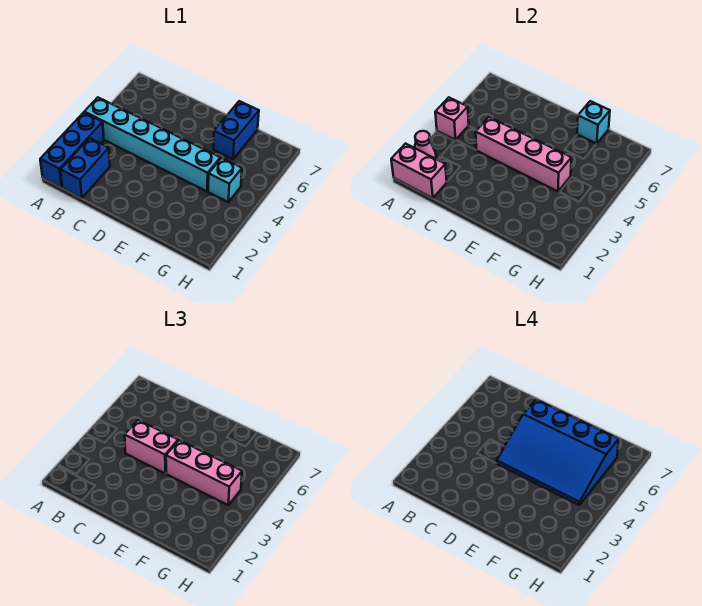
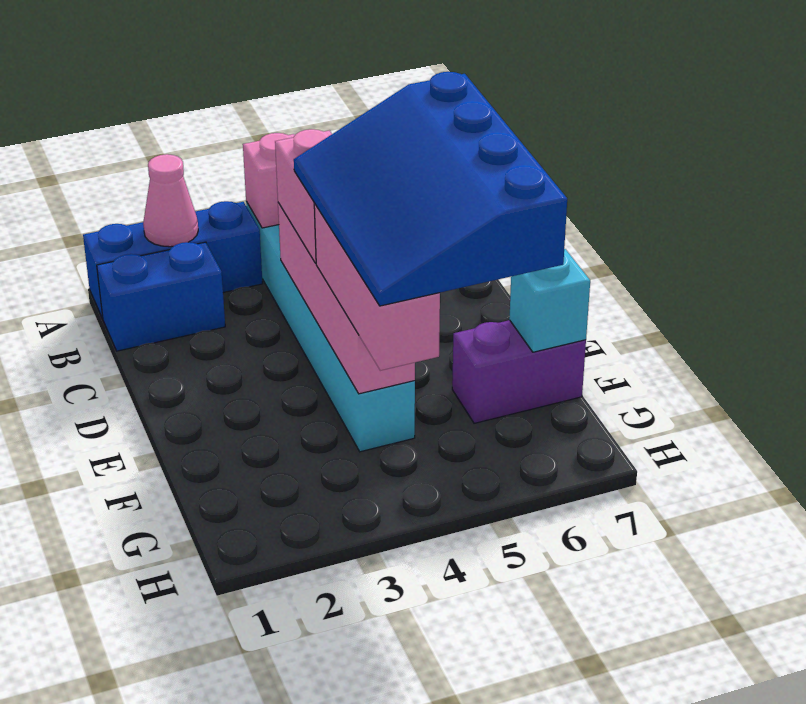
pink brick A1:B1 level 2 -> none
blue brick F6:F7 level 1 -> purple brick F6:F7 level 1
cyan brick G4 level 1 -> none

